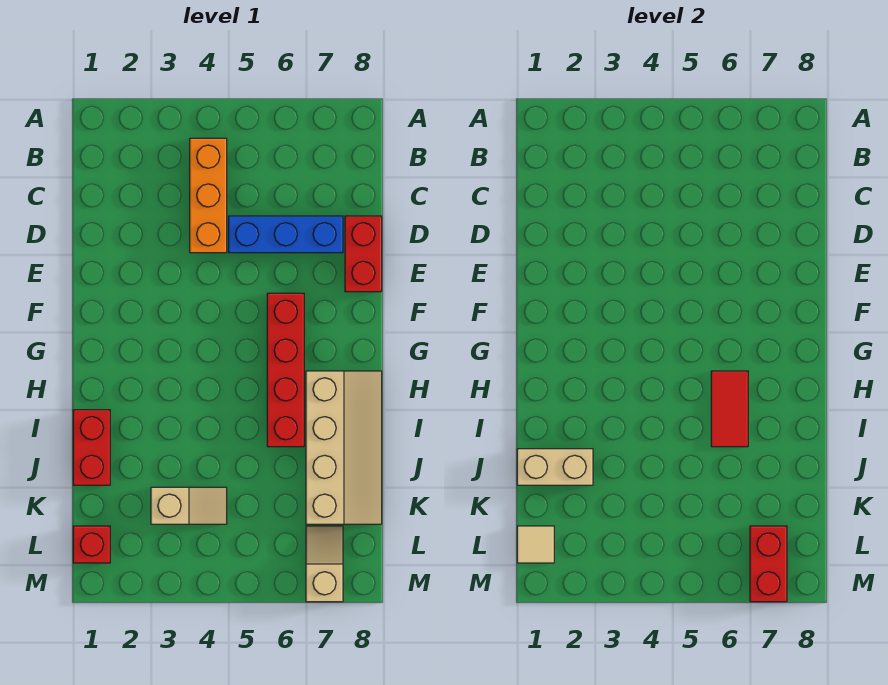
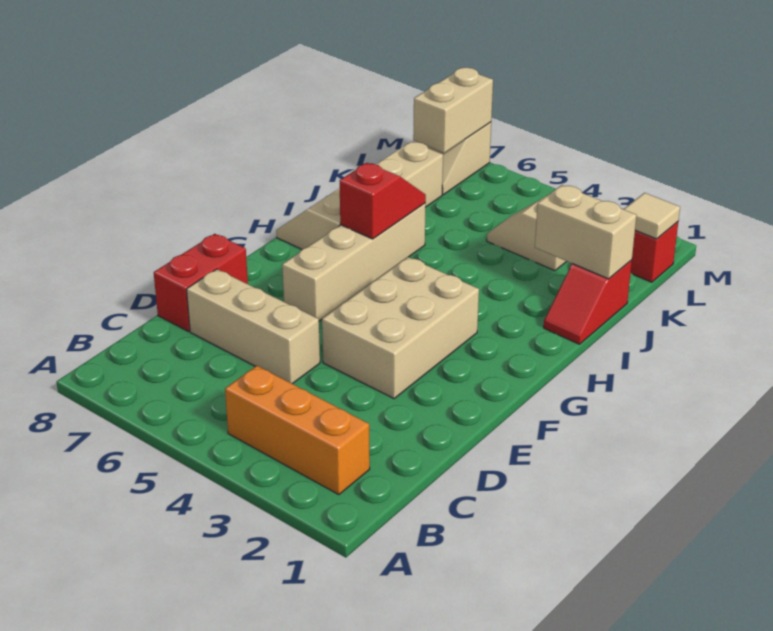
orange brick B4:D4 level 1 -> orange brick B2:B4 level 1
blue brick D5:D7 level 1 -> tan brick D5:D7 level 1
none -> tan brick E3:G4 level 1
red brick F6:I6 level 1 -> tan brick F6:I6 level 1
red tile H6:I6 level 2 -> red slope H6:I6 level 2 top H
red brick I1:J1 level 1 -> red slope I1:J1 level 1 top J
red brick L7:M7 level 2 -> tan brick L7:M7 level 2

